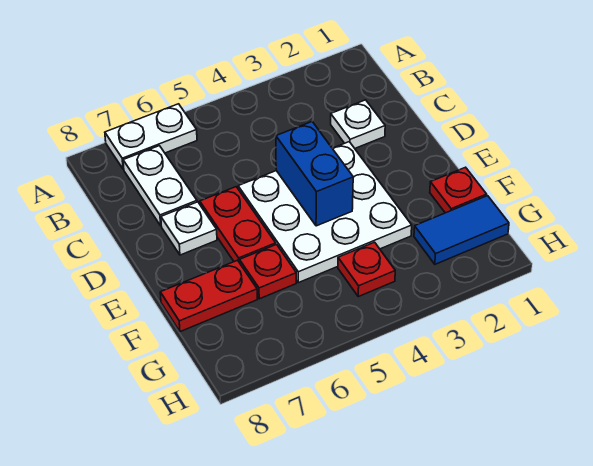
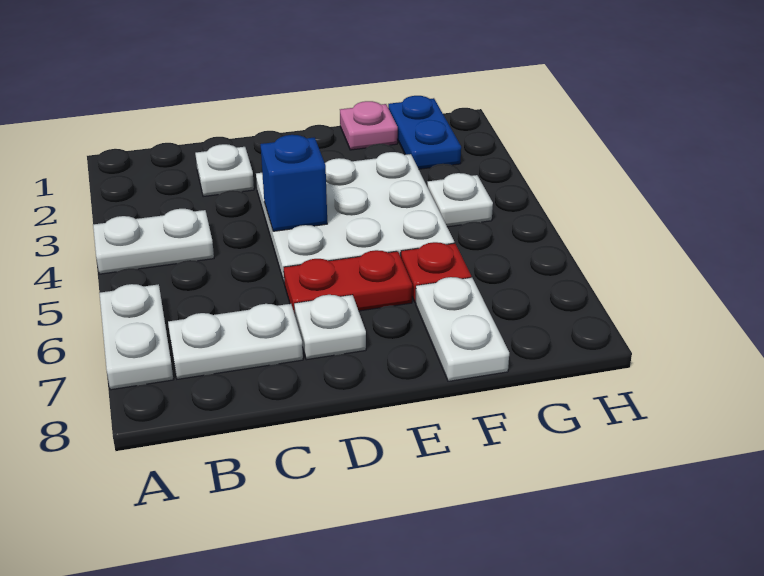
none -> white plate A4:B4 level 1
blue brick D4:E4 level 2 -> blue brick D4 level 2
red plate F1 level 1 -> pink plate F1 level 1
red plate F7:F8 level 1 -> white plate F7:F8 level 1
blue tile G1:G2 level 1 -> blue plate G1:G2 level 1
red plate G4 level 1 -> white plate G4 level 1

